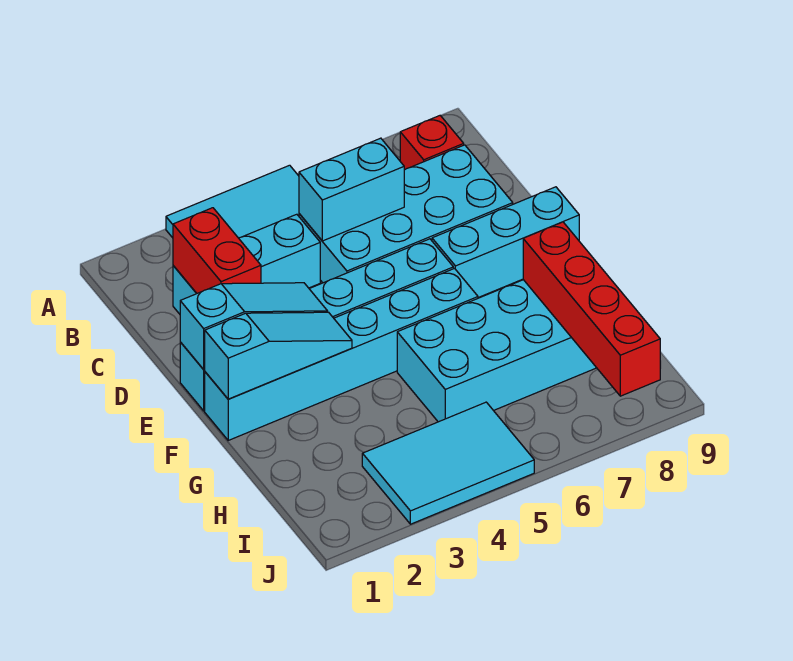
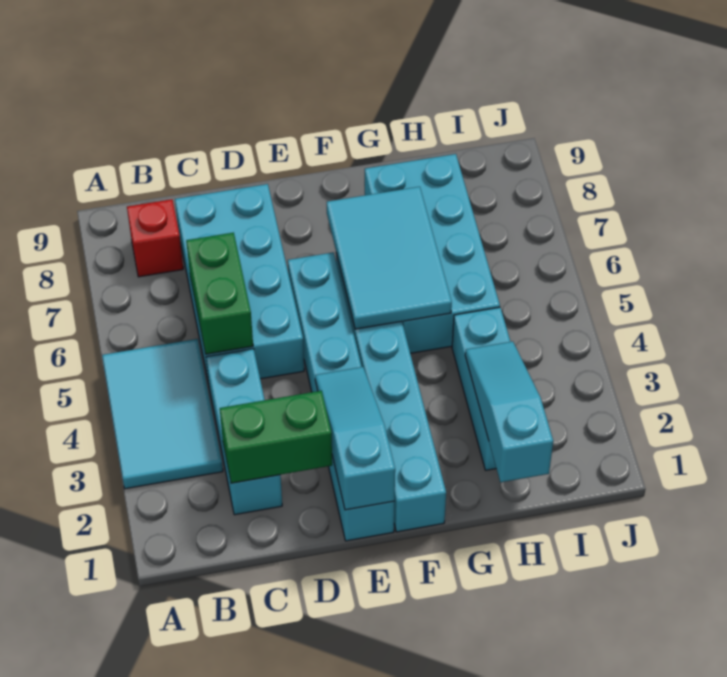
red brick C2:D2 level 2 -> green brick C2:D2 level 2
cyan brick C5:C6 level 2 -> green brick C5:C6 level 2
cyan brick E7:E9 level 1 -> cyan brick H2:H4 level 1
cyan slope F1:F3 level 2 top 1 -> cyan slope H1:H3 level 2 top 1
red brick G8:J8 level 2 -> none
cyan tile I3:J5 level 1 -> cyan tile F5:G7 level 2

